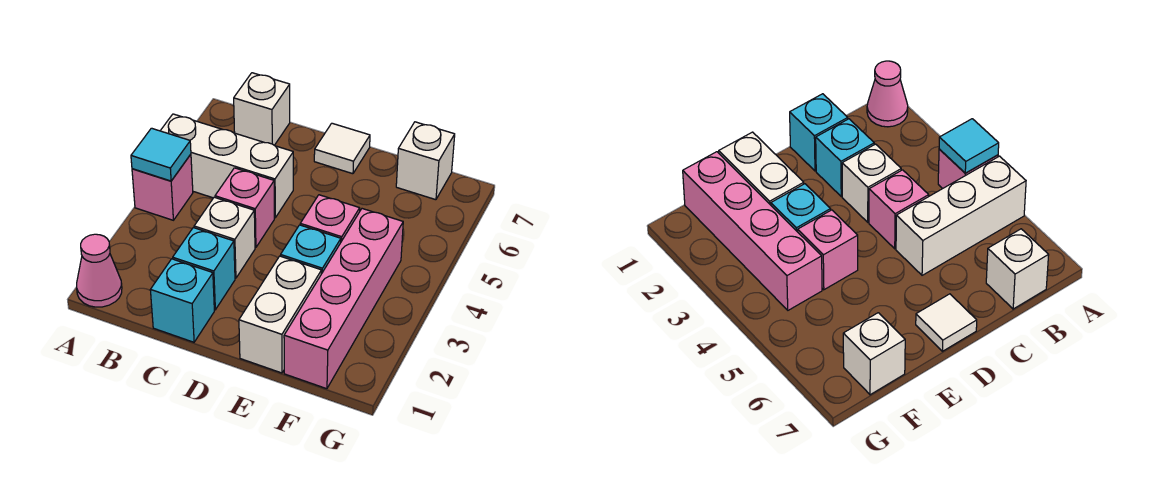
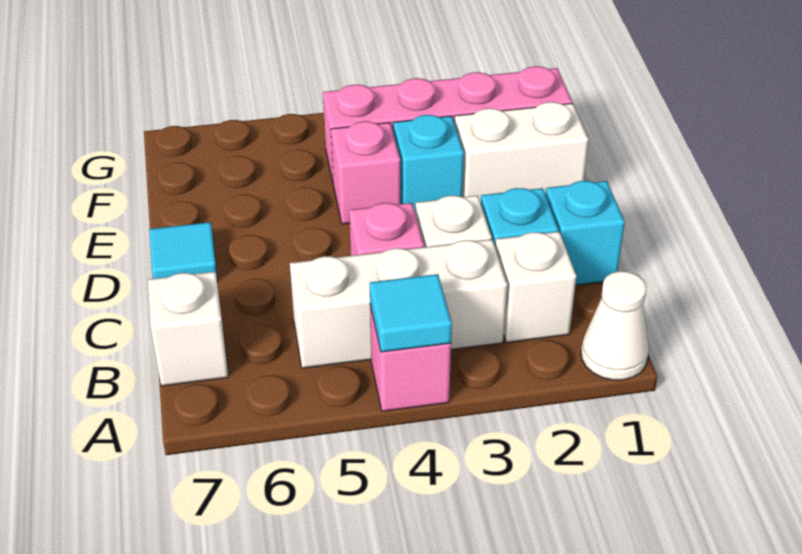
pink cone A1 level 1 -> white cone A1 level 1
white brick A5:C5 level 1 -> white brick B3:B5 level 1
white tile D7 level 1 -> cyan tile D7 level 1
white brick F7 level 1 -> white brick B2 level 1

